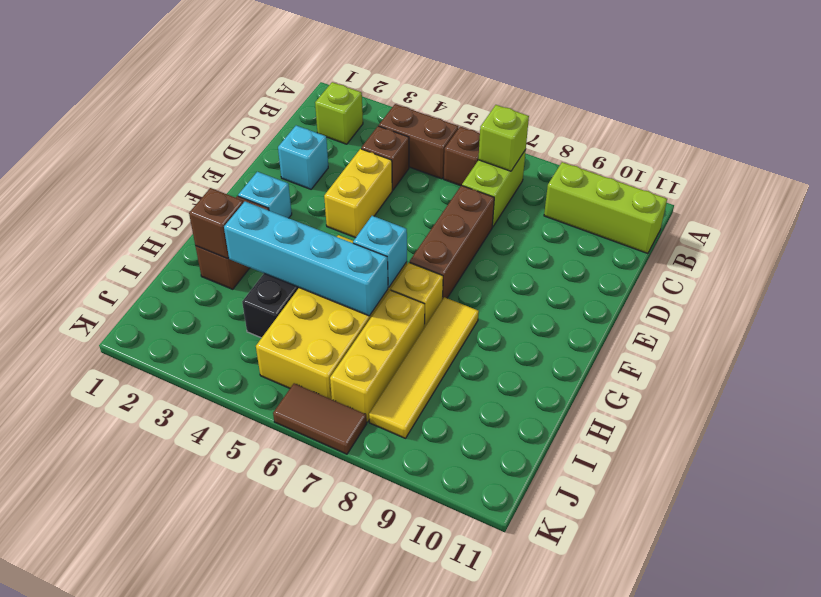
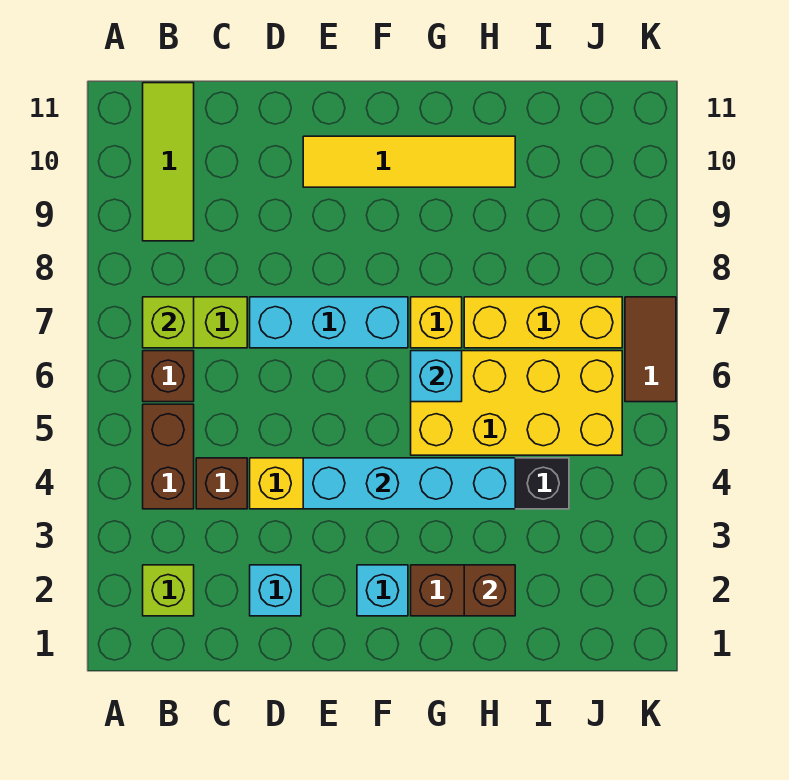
lime brick B9:B11 level 1 -> lime tile B9:B11 level 1
brown brick D7:F7 level 1 -> cyan brick D7:F7 level 1
yellow tile G8:J8 level 1 -> yellow tile E10:H10 level 1
cyan brick H3:H6 level 2 -> cyan brick E4:H4 level 2

